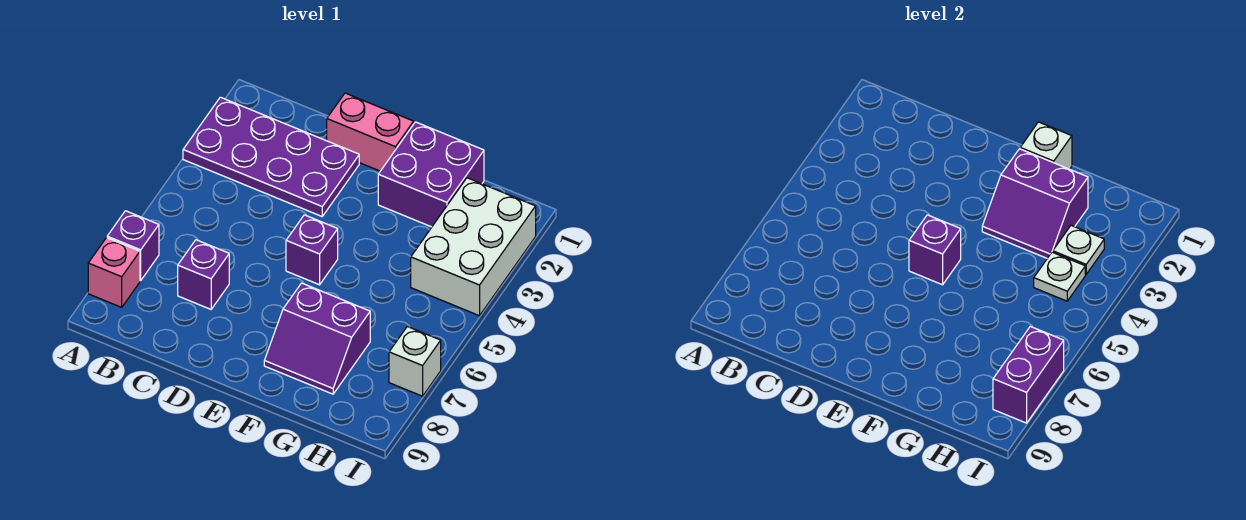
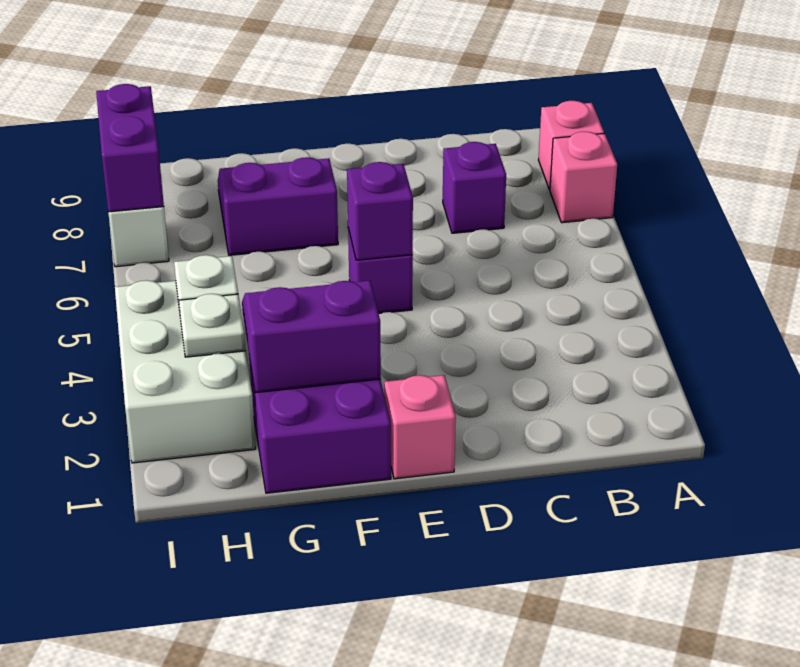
purple plate A2:D3 level 1 -> none
purple brick A7 level 1 -> pink brick A7 level 1
pink brick D1:E1 level 1 -> pink brick E1 level 1
white brick F1 level 2 -> none

